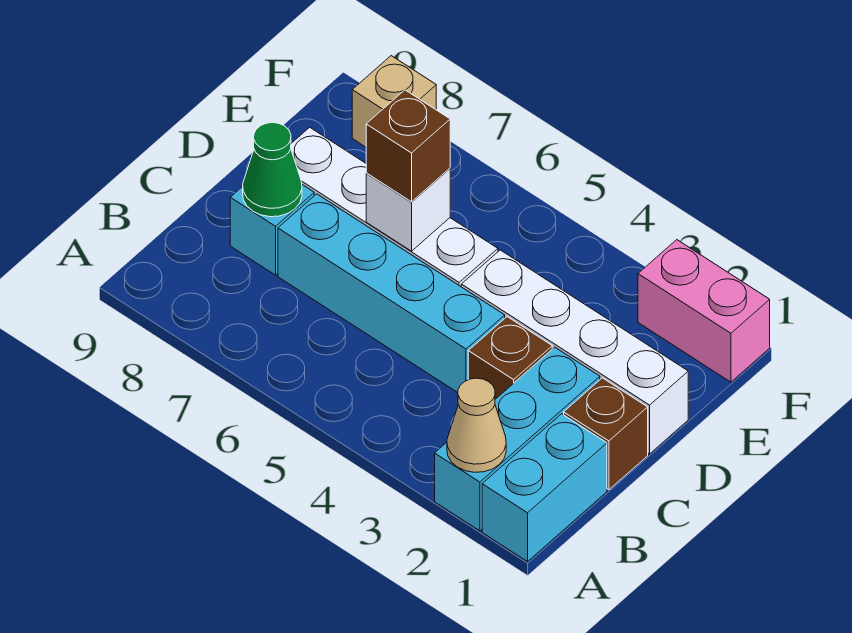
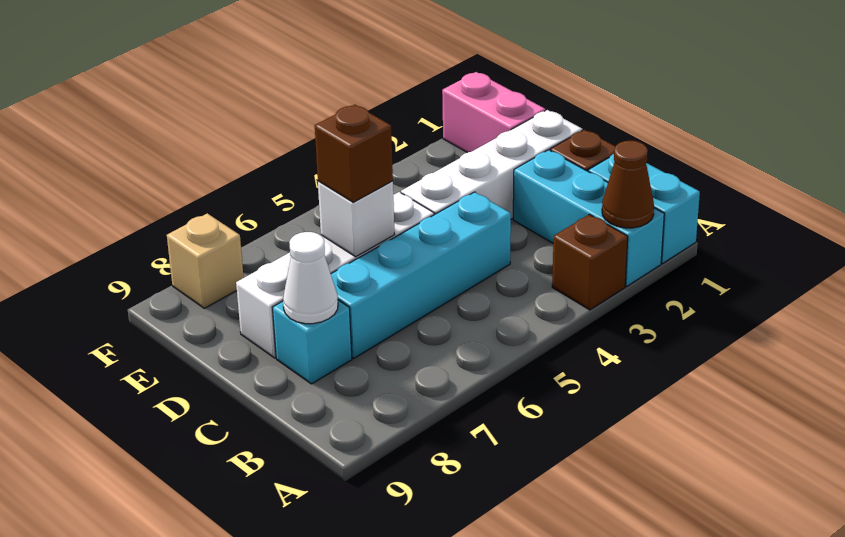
tan cone A2 level 2 -> brown cone A2 level 2
brown brick C3 level 1 -> brown brick A3 level 1
green cone C8 level 2 -> white cone C8 level 2
pink brick F1:F2 level 1 -> pink brick E1:F1 level 1

